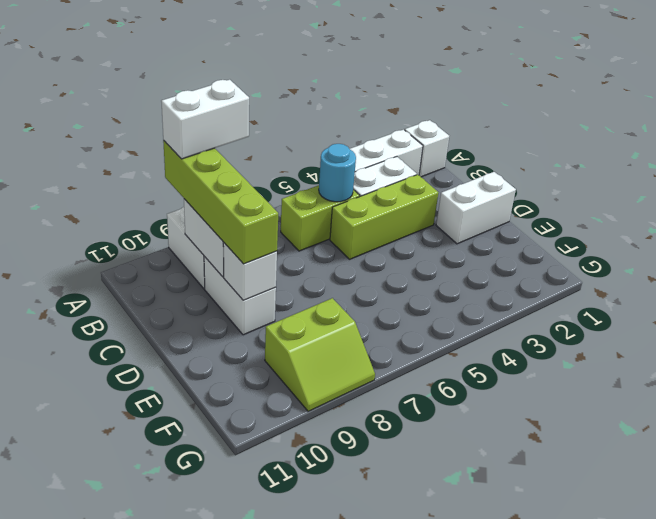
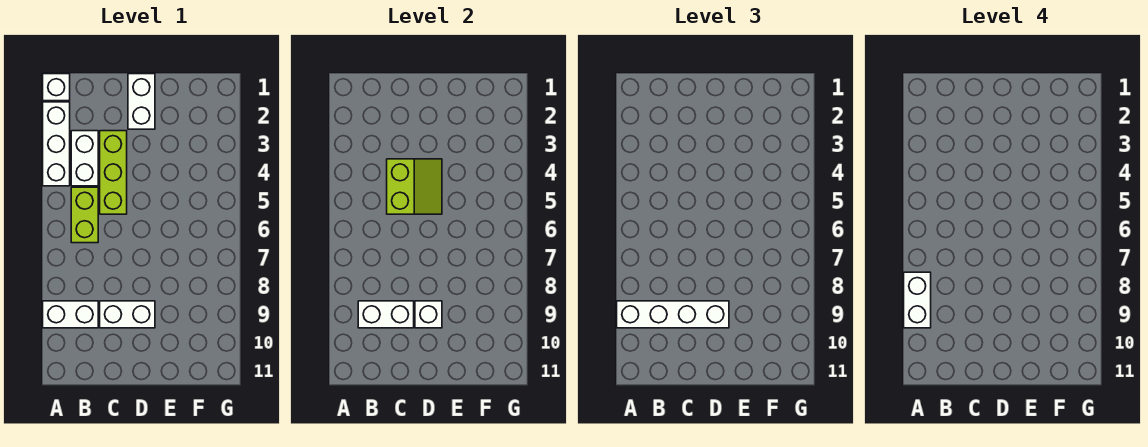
lime brick A9:D9 level 3 -> white brick A9:D9 level 3
cyan round brick B5 level 2 -> none
lime slope F8:G9 level 1 top F -> lime slope C4:D5 level 2 top C

